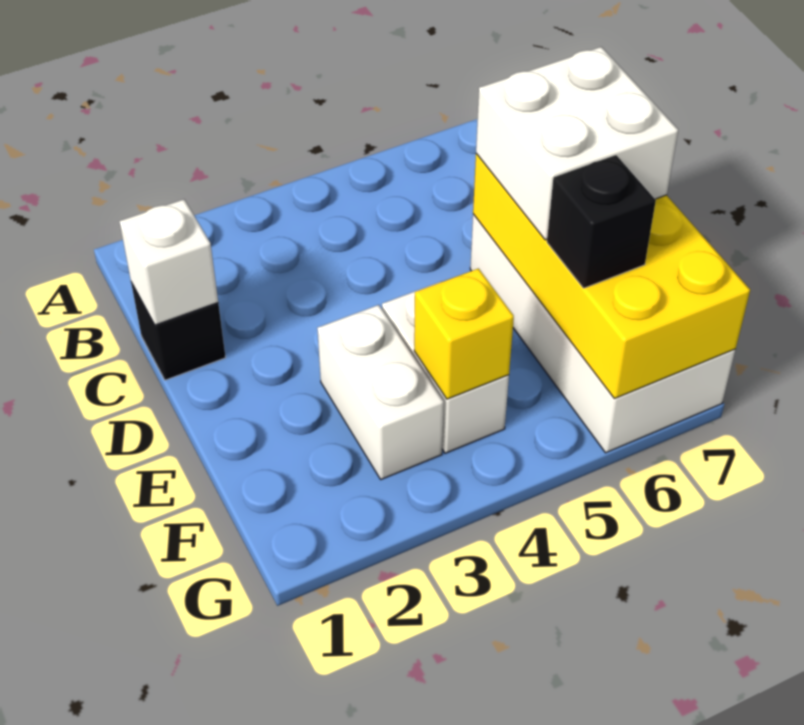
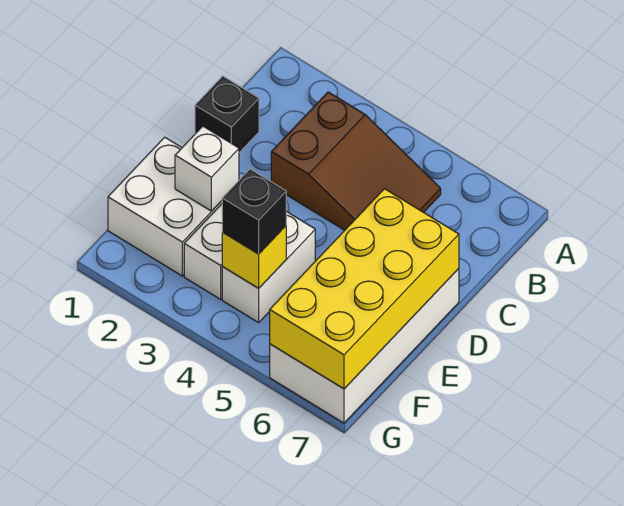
none -> brown slope B3:C5 level 1 top 3
white brick C1 level 2 -> white brick E2 level 2
white brick D6:E7 level 3 -> white brick E1:F2 level 1
black brick F6 level 3 -> black brick F4 level 3

